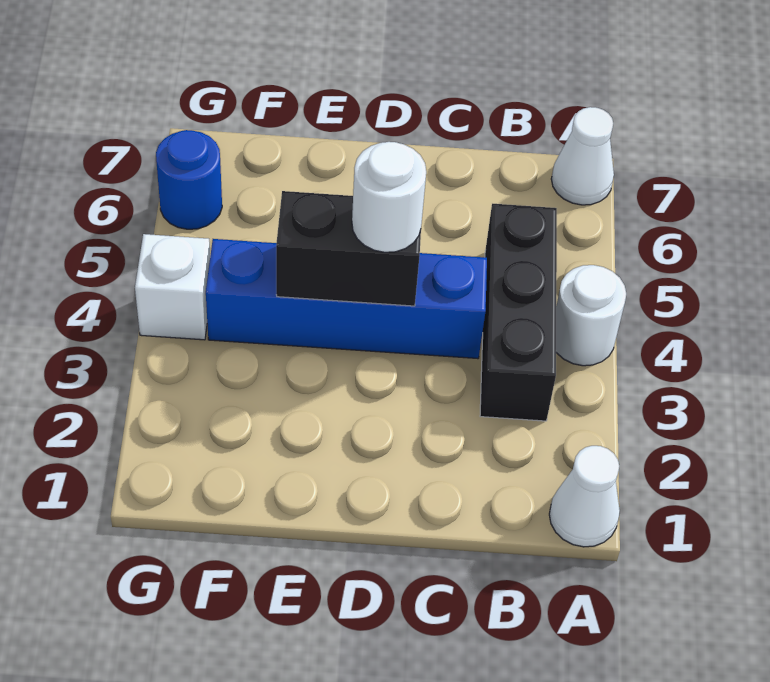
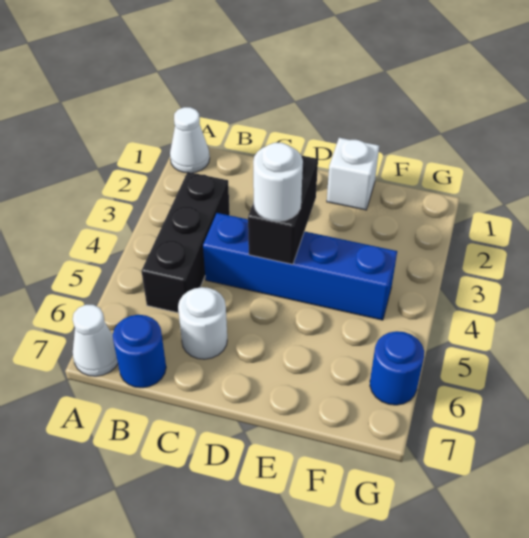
white round brick A4 level 1 -> white round brick C6 level 1
none -> blue round brick B7 level 1
black brick D4:E4 level 2 -> black brick D3:D4 level 2
white brick G4 level 1 -> white brick E1 level 1

